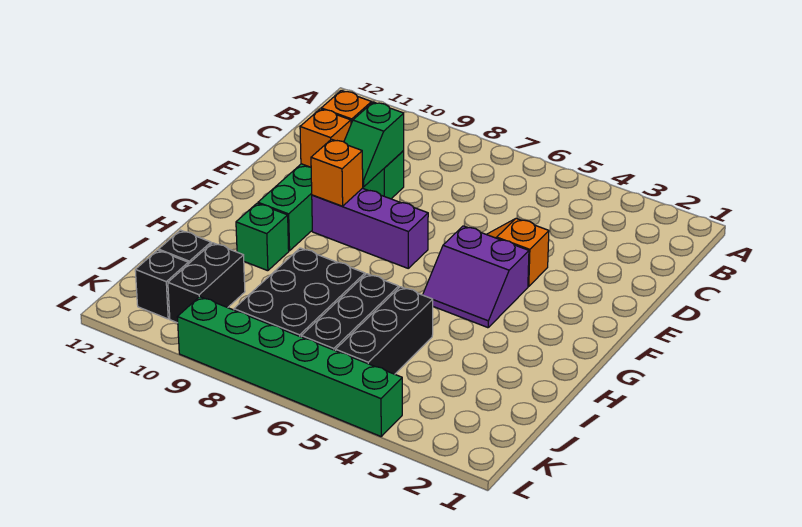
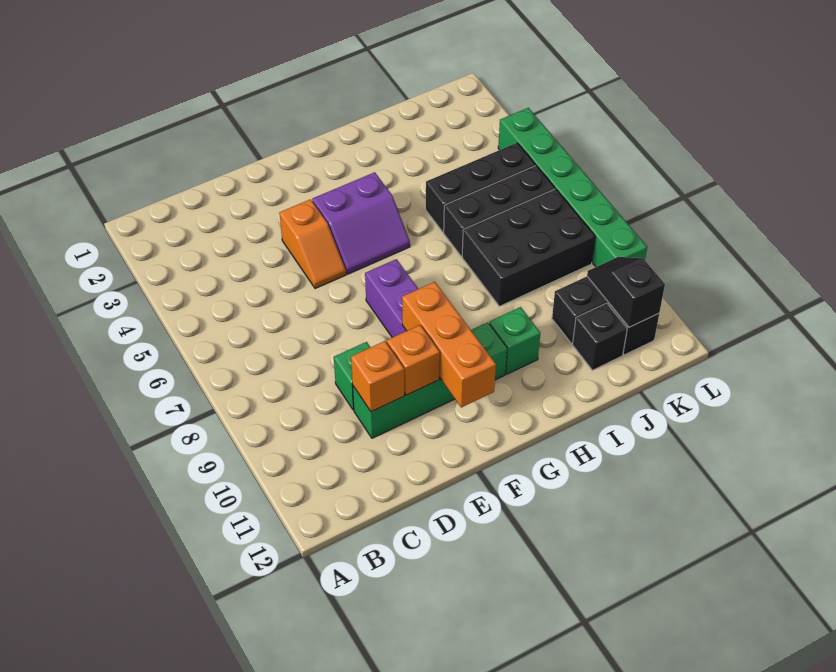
green slope D9:E9 level 2 top D -> none
purple slope F4:G5 level 1 top F -> purple slope F4:G5 level 1 top 4
orange brick F9 level 2 -> orange brick F9:F11 level 2
none -> black slope K10:K11 level 2 top 11

